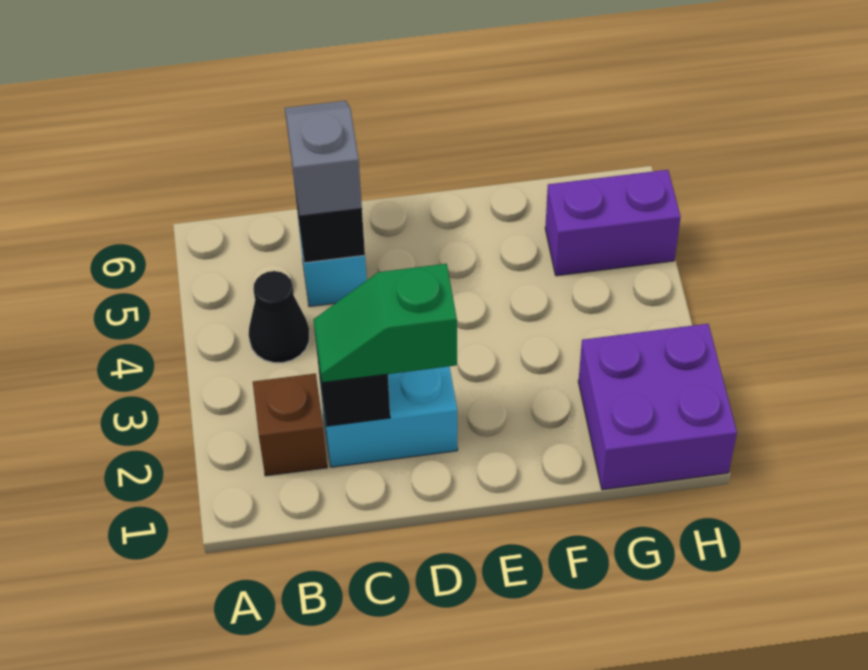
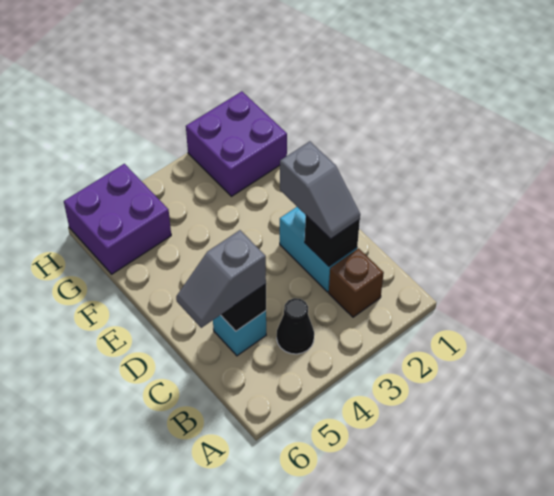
green slope C2:D2 level 3 top D -> grey slope C2:D2 level 3 top D
purple brick G5:H5 level 1 -> purple brick G5:H6 level 1

